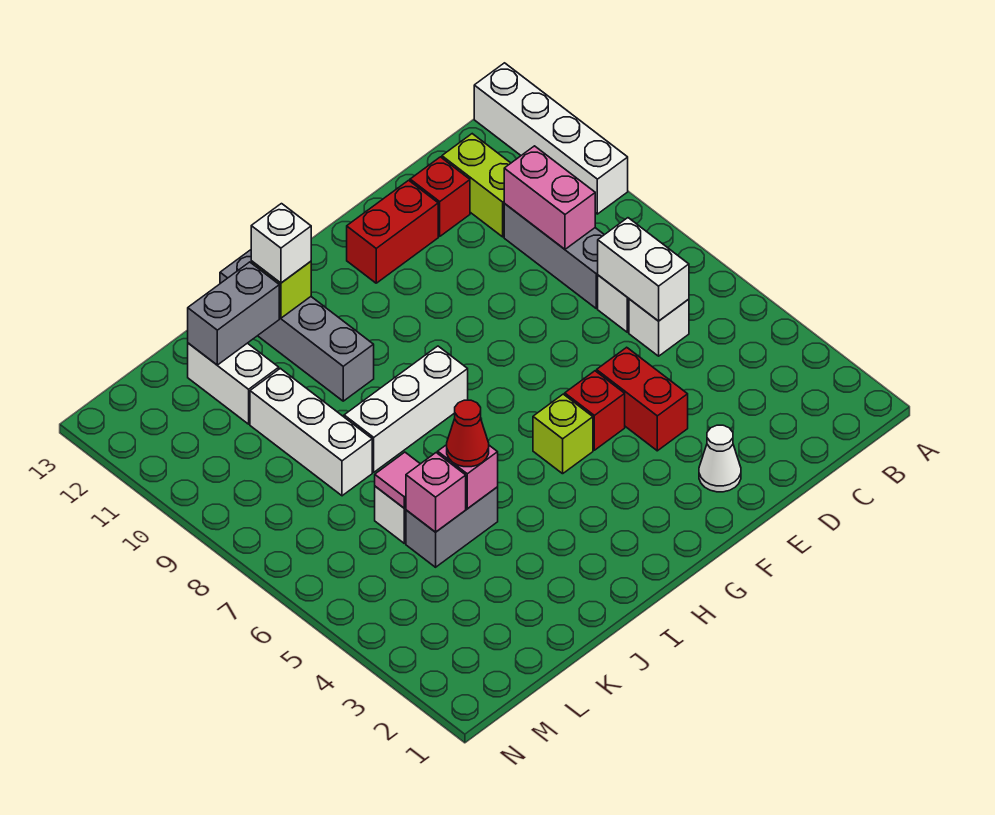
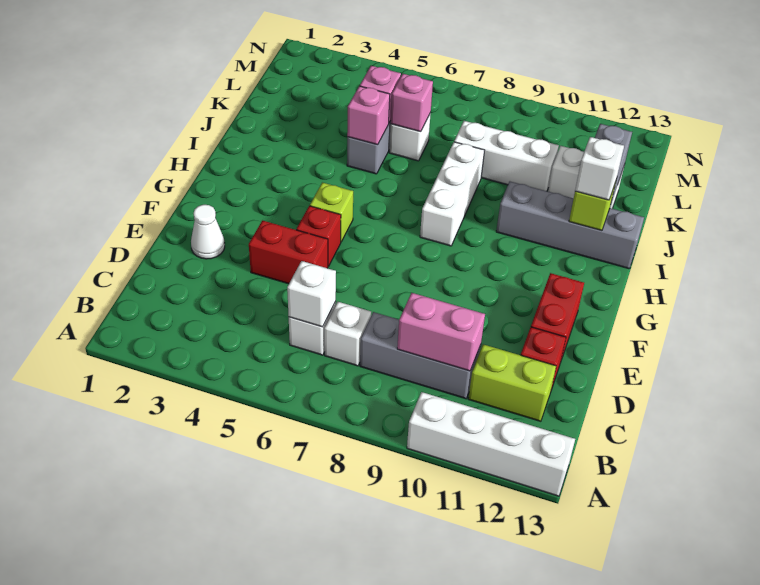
white brick C6:C7 level 2 -> white brick C6 level 2
red cone J5 level 3 -> none
pink tile K6 level 2 -> pink brick K6 level 2

